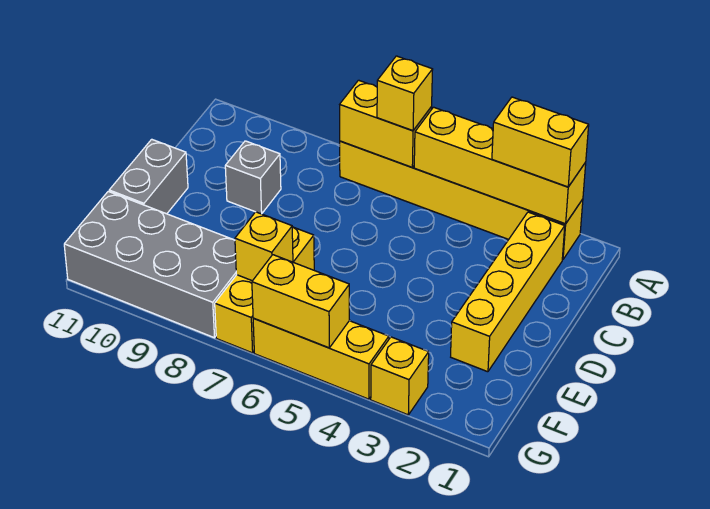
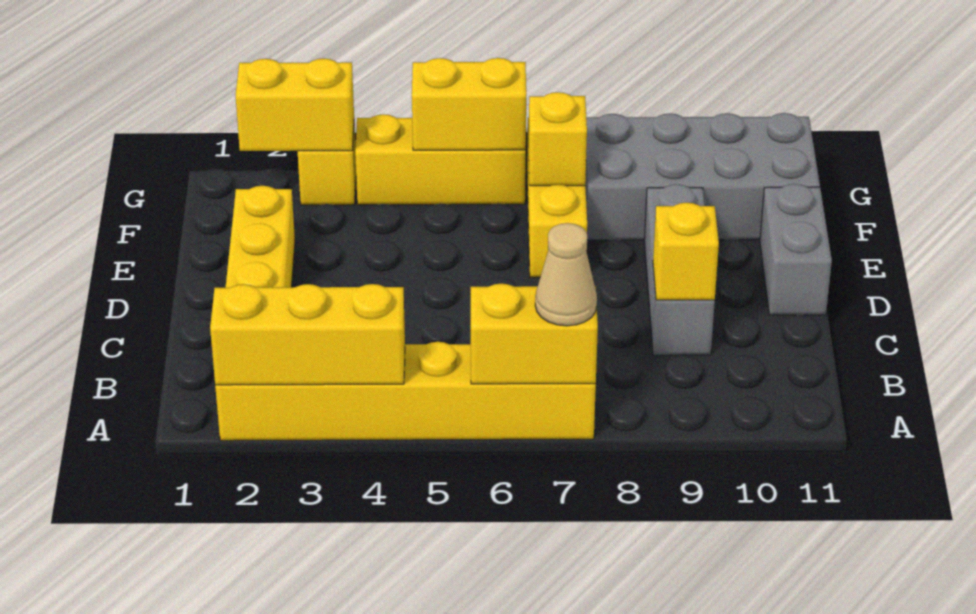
yellow brick A2:A5 level 2 -> yellow brick A2:A4 level 2
yellow brick A2:A3 level 3 -> yellow brick G2:G3 level 2
yellow brick A6 level 3 -> yellow brick C9 level 2
none -> tan cone A7 level 3
grey brick C9 level 1 -> grey brick C9:E9 level 1

